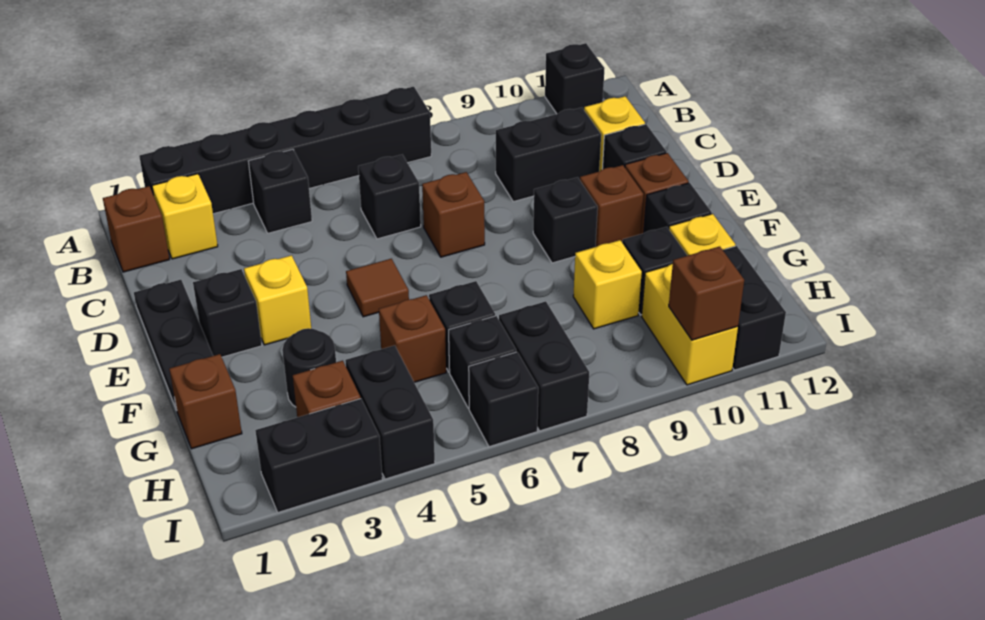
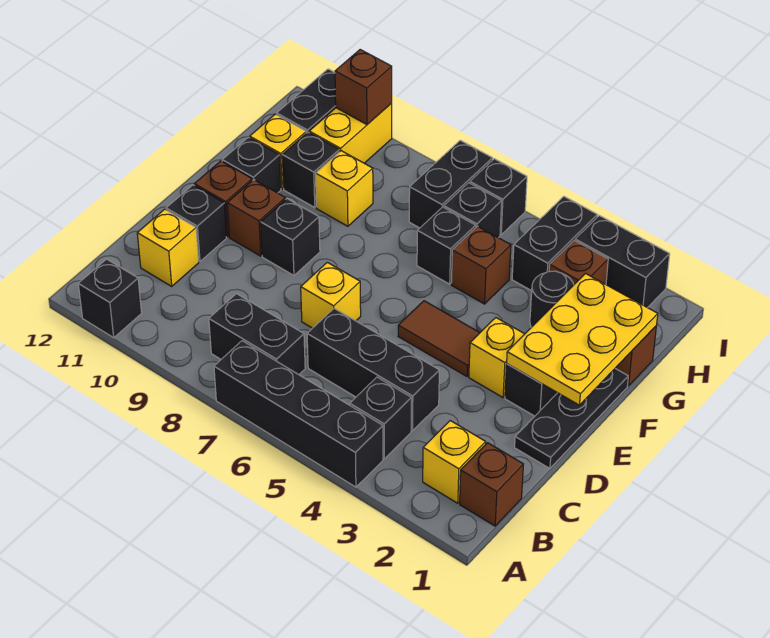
black brick A2:A7 level 1 -> black brick A4:A7 level 1
black brick C6 level 1 -> black brick C4:C6 level 1
black brick C9:C10 level 1 -> black brick B7:B8 level 1
brown brick D7 level 1 -> yellow brick D7 level 1
none -> yellow plate E1:G2 level 2
brown tile E5 level 1 -> brown tile E4:E5 level 1

